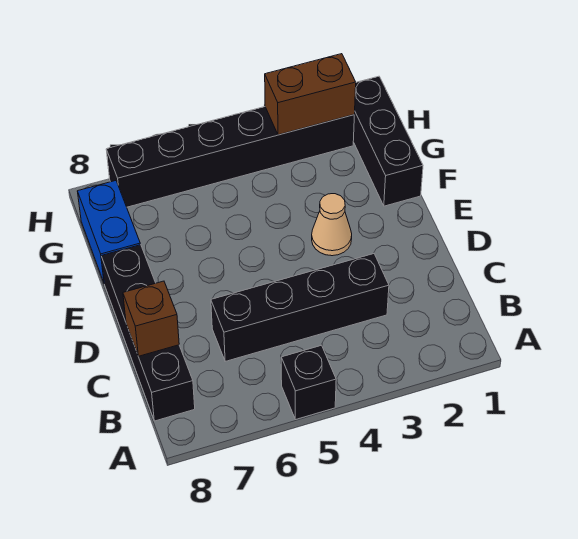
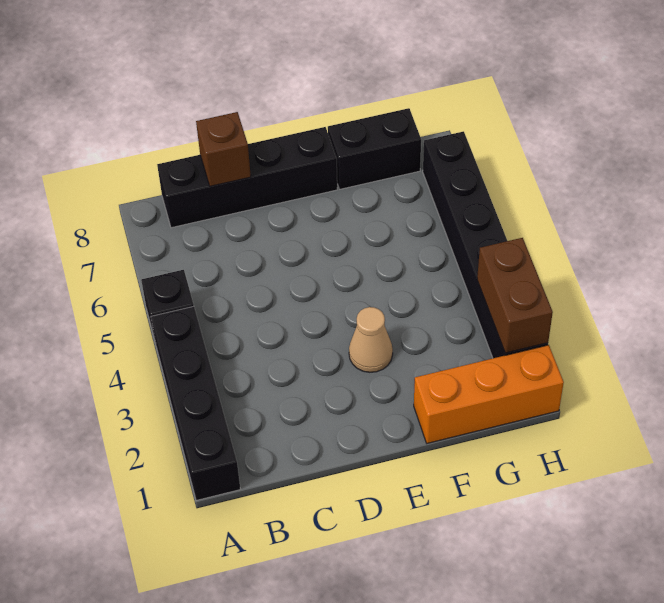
black brick C3:C6 level 1 -> black brick A1:A4 level 1
black brick F1:H1 level 1 -> orange brick F1:H1 level 1
blue brick F8:G8 level 1 -> black brick F8:G8 level 1

